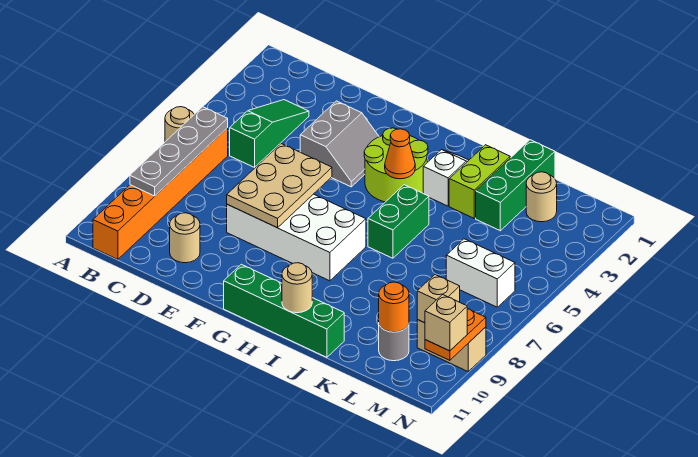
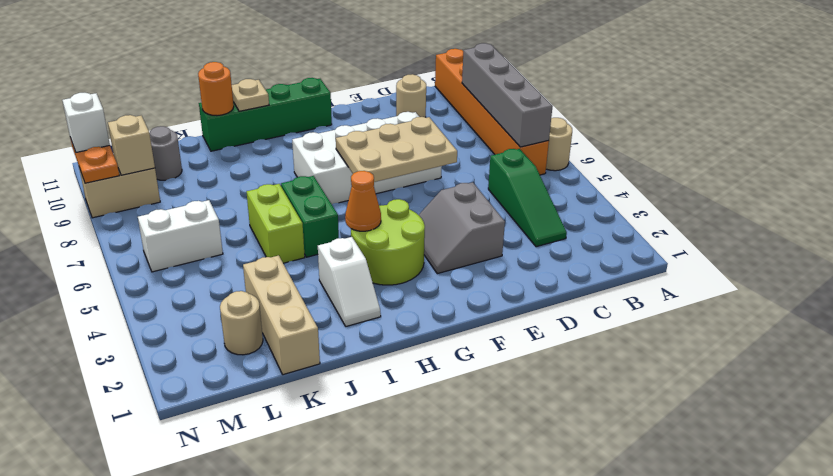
grey plate B6:B9 level 2 -> grey brick B6:B9 level 2
tan plate E6:F8 level 2 -> tan plate E6:G7 level 2
tan round brick I11 level 2 -> tan plate I11 level 2
lime brick J2:J3 level 1 -> lime brick J5:J6 level 1
green brick K1:K3 level 1 -> tan brick K1:K3 level 1
orange round brick L10 level 2 -> orange round brick J11 level 2
tan brick N10 level 3 -> white brick N10 level 3

